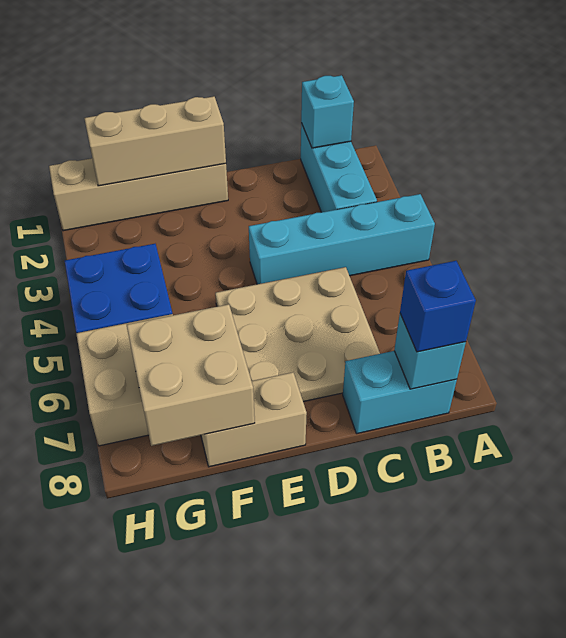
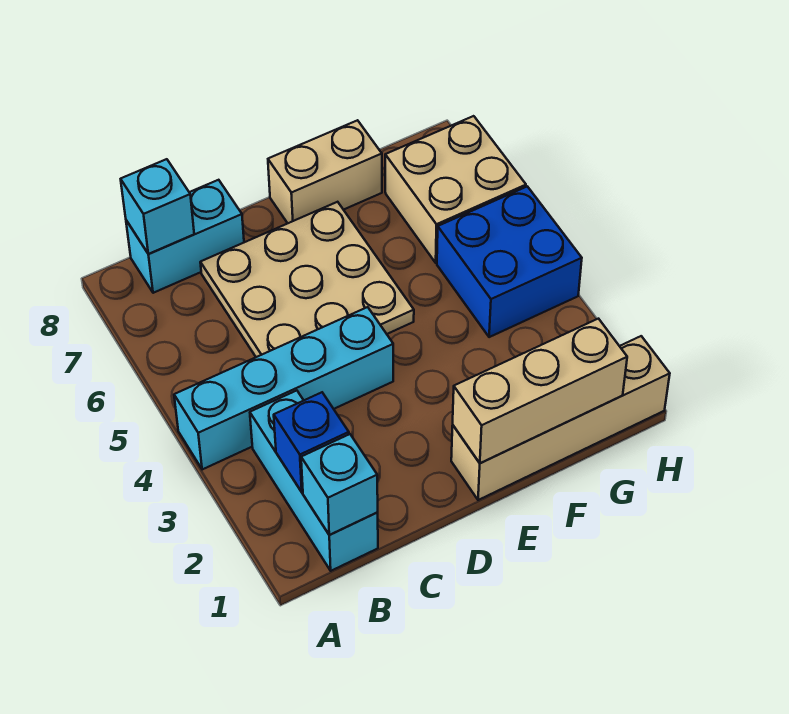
blue brick B8 level 3 -> blue brick B2 level 2
tan brick F7:G8 level 2 -> none

